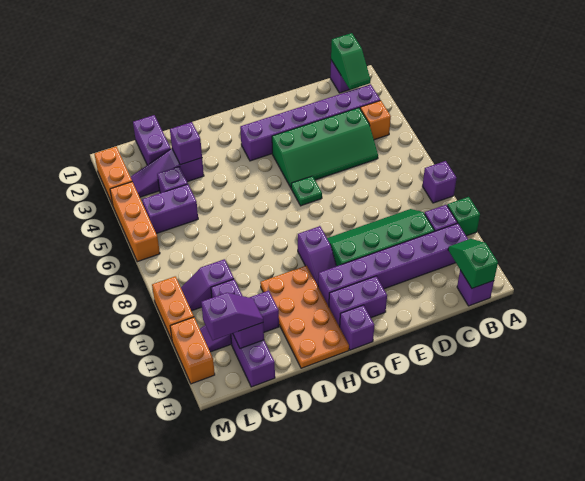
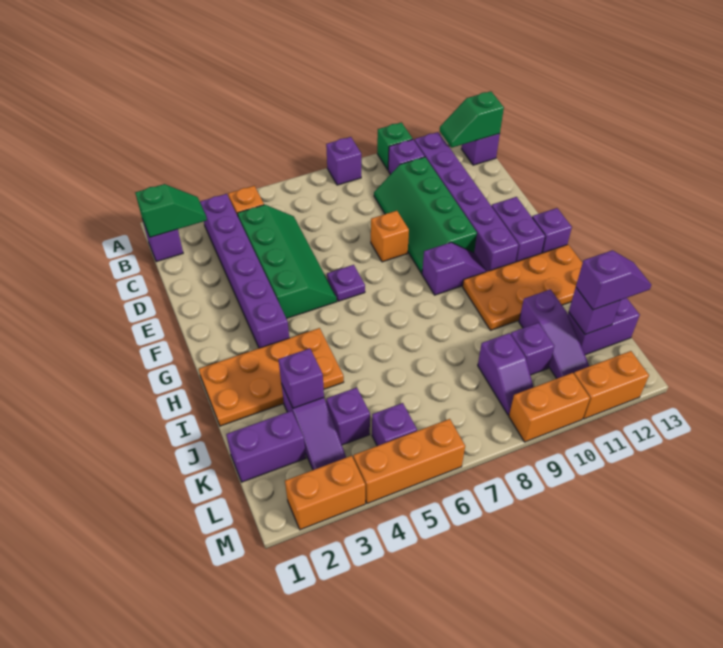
none -> orange brick E8 level 1
green plate F6 level 1 -> purple plate F6 level 1
none -> orange plate H1:I4 level 1
purple brick K5:L5 level 1 -> purple brick L5 level 1
purple slope K12:L12 level 3 top L -> purple slope K12:K13 level 3 top 12

